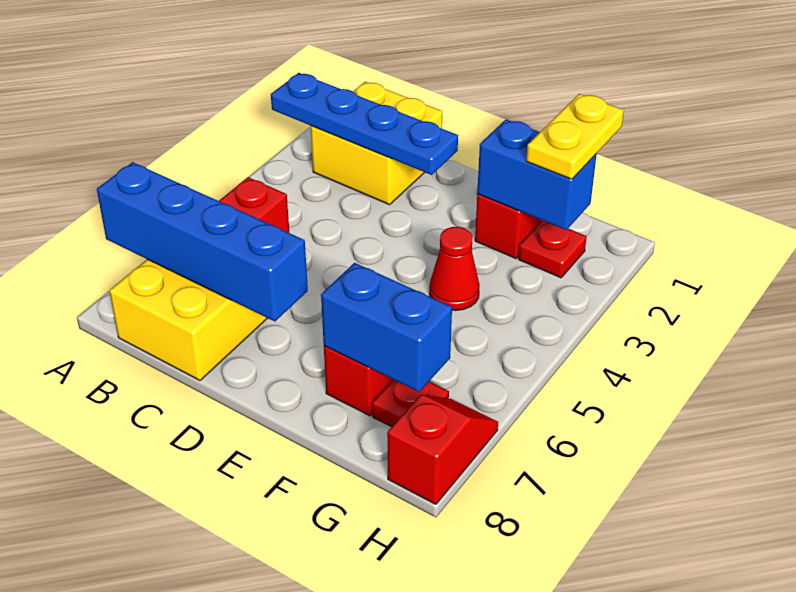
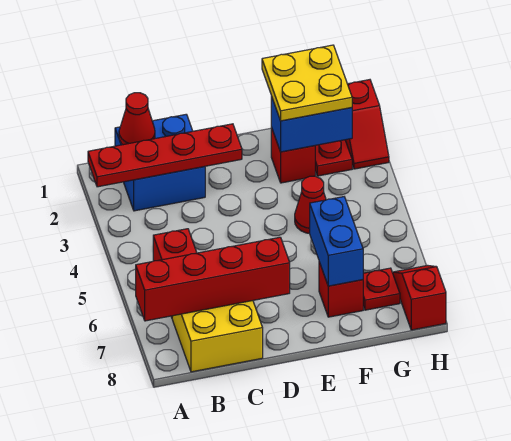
blue plate A2:D2 level 2 -> red plate A2:D2 level 2
blue brick A7:D7 level 2 -> red brick A7:D7 level 2
yellow brick B1:C2 level 1 -> blue brick B1:C2 level 1
none -> red cone B1 level 2
blue brick F7:G7 level 2 -> blue brick F6:F7 level 2
yellow plate G1:G2 level 3 -> yellow plate F1:G2 level 3
none -> red slope H1:H2 level 1 top 1

